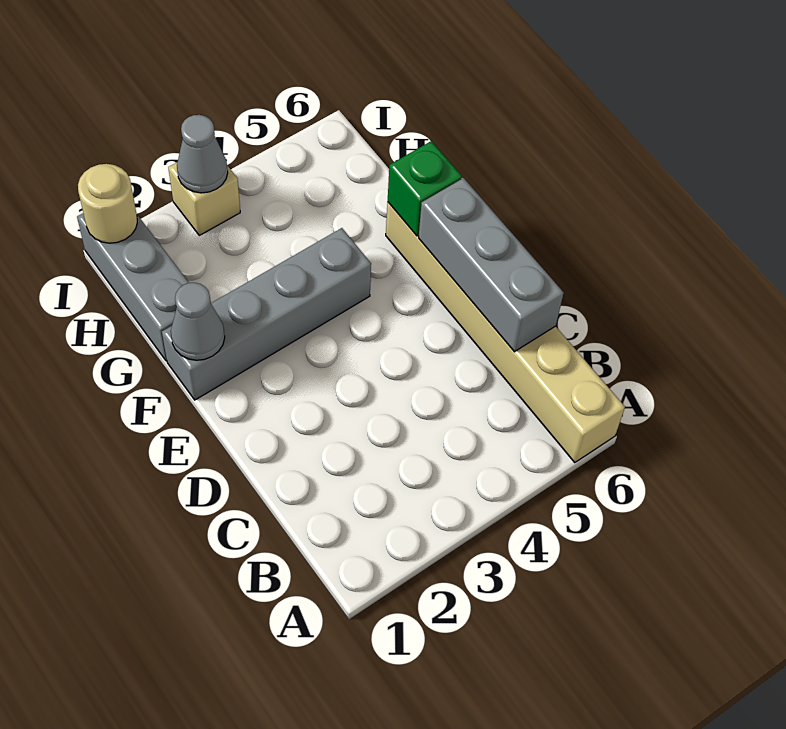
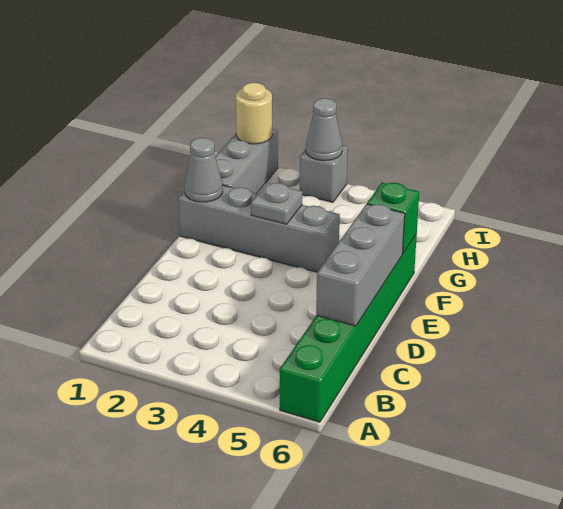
tan brick A6:F6 level 1 -> green brick A6:F6 level 1
none -> grey plate F3 level 2
tan brick I3 level 1 -> grey brick I3 level 1

